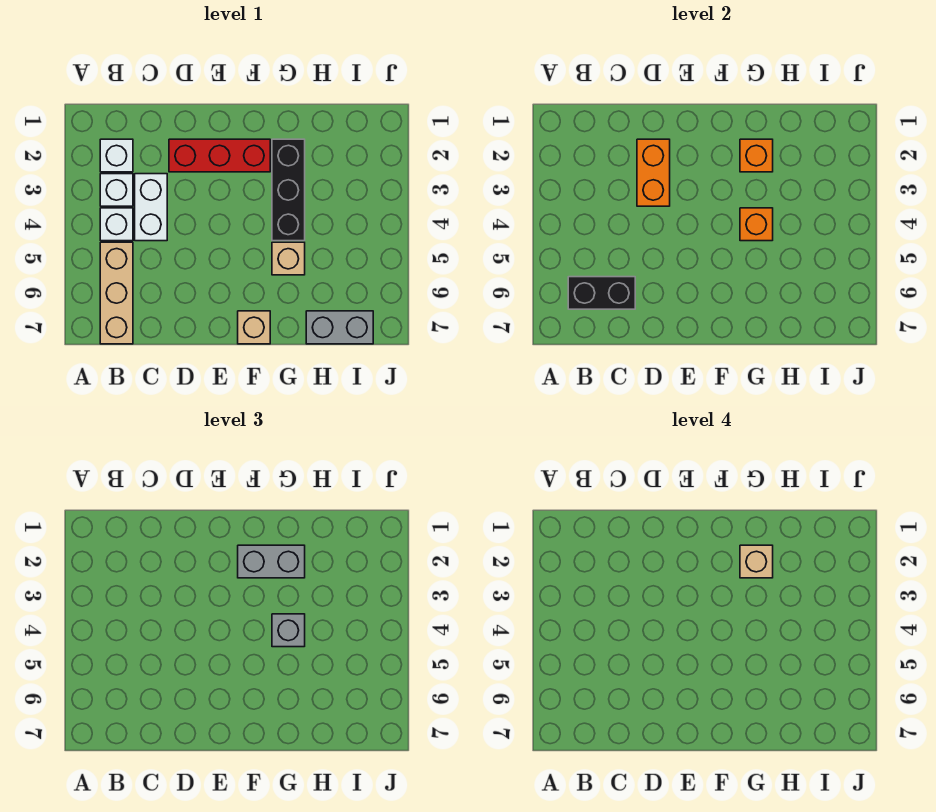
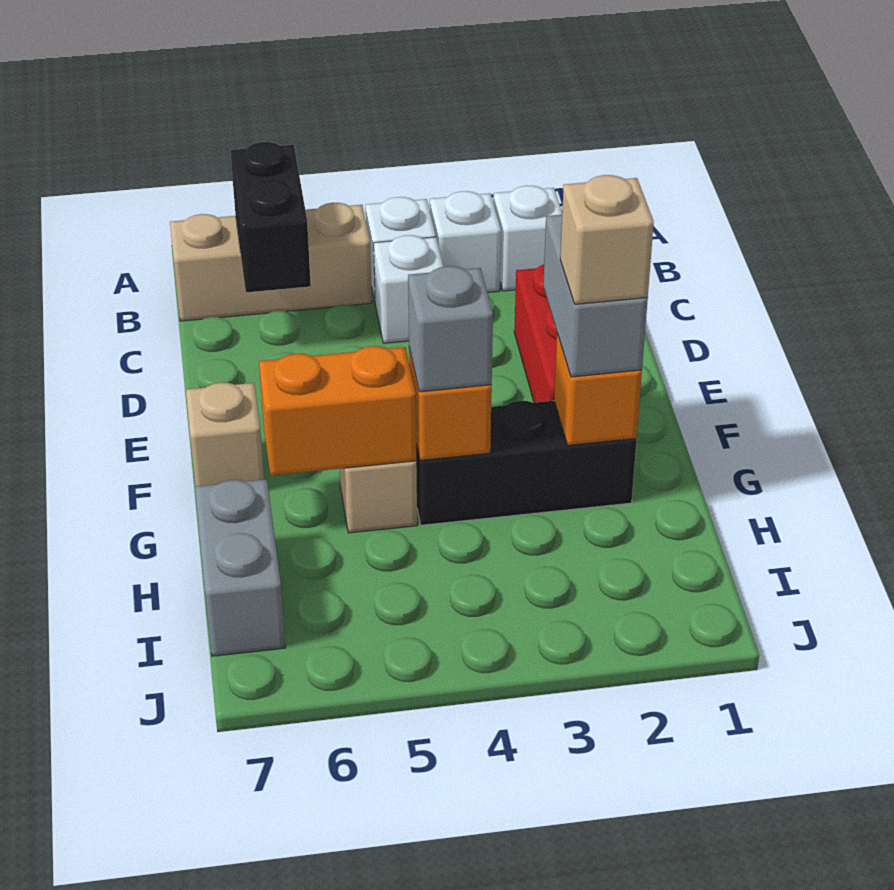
white brick C3:C4 level 1 -> white brick C4 level 1
orange brick D2:D3 level 2 -> orange brick G5:G6 level 2

